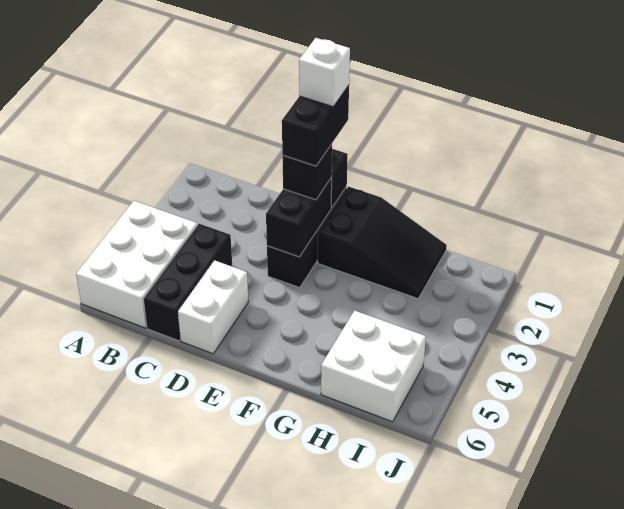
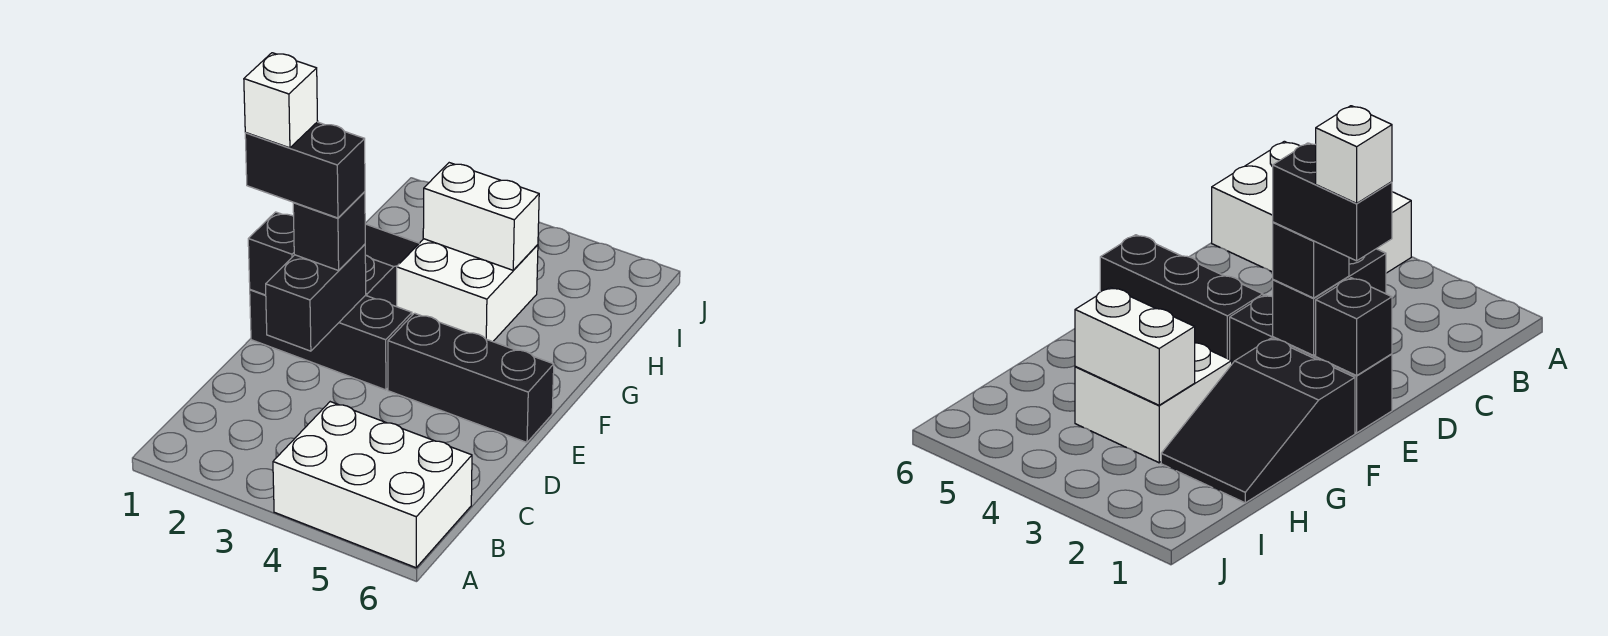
black brick C4:C6 level 1 -> black brick E4:E6 level 1
white brick D5:D6 level 1 -> white brick H3:H4 level 2
black brick E2:E3 level 2 -> black brick D2:E2 level 2
white brick H5:I6 level 1 -> white brick G3:H4 level 1

